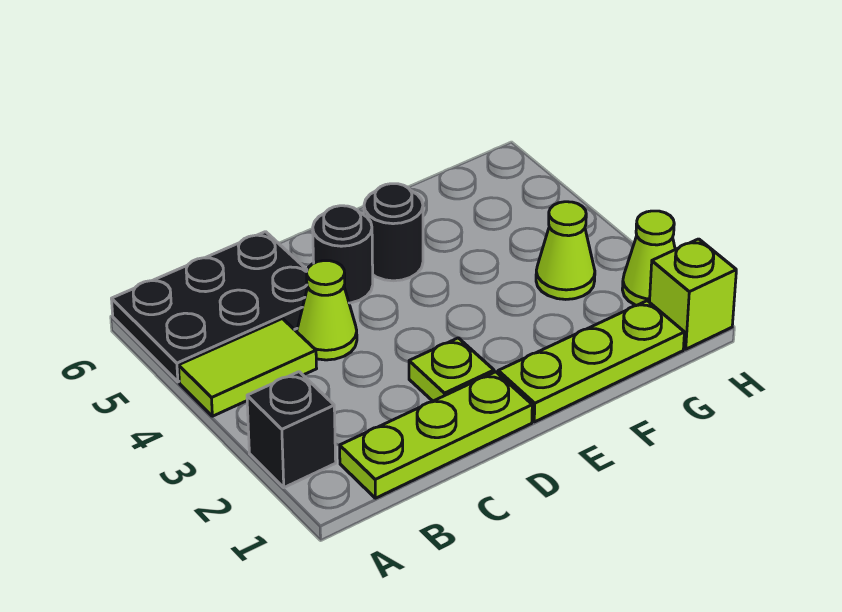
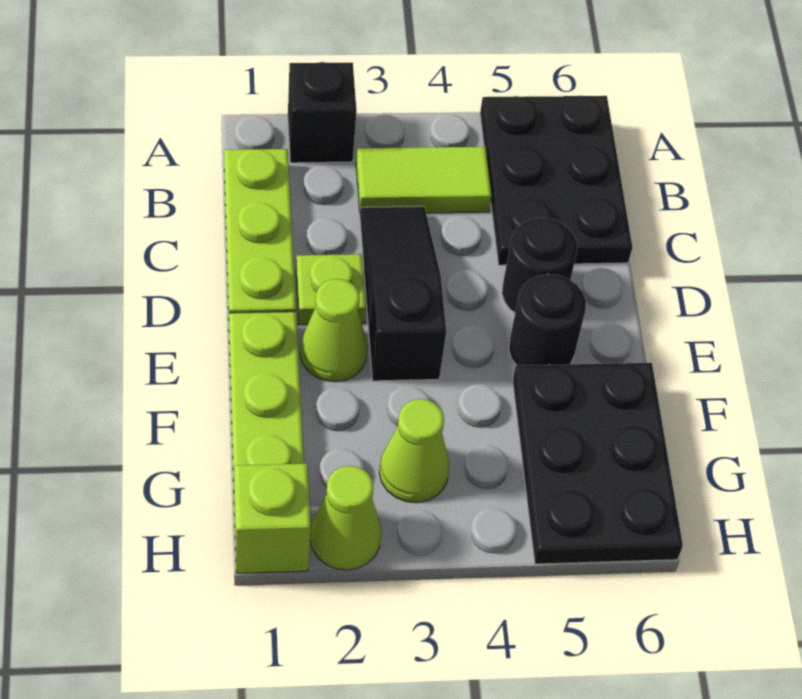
lime tile A4:B4 level 1 -> lime tile B3:B4 level 1
none -> black slope C3:E3 level 1 top E
lime cone C4 level 1 -> lime cone E2 level 1
none -> black plate F5:H6 level 1

